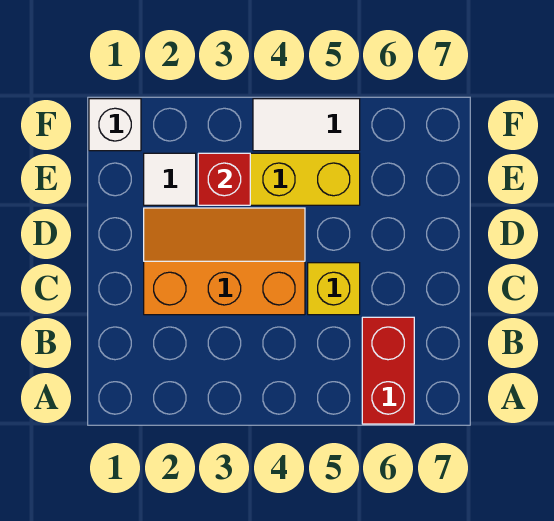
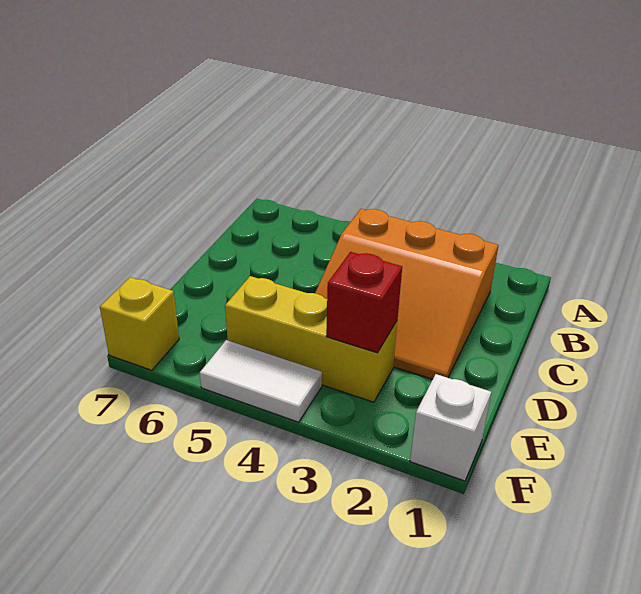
red brick A6:B6 level 1 -> none
orange slope C2:D4 level 1 top C -> orange slope B2:D4 level 1 top B
yellow brick C5 level 1 -> yellow brick F7 level 1
white tile E2 level 1 -> none

